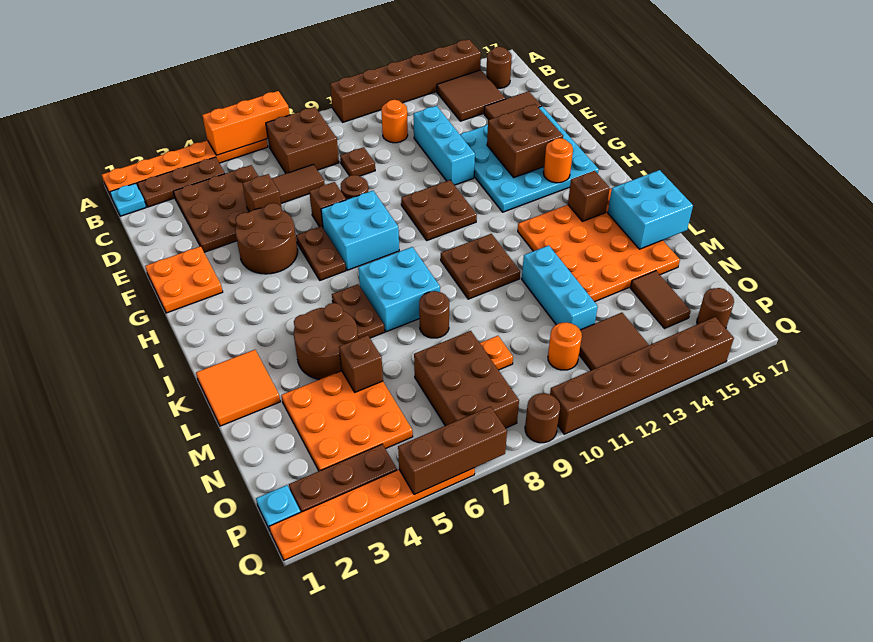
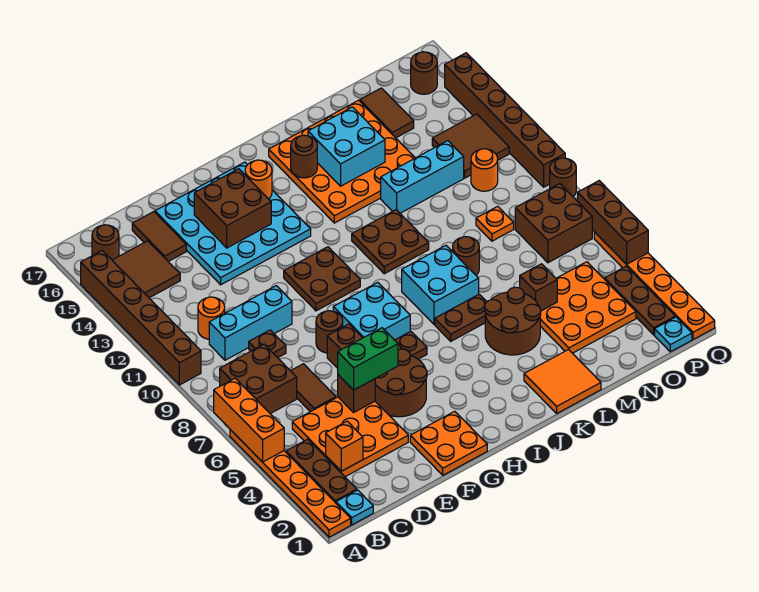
brown plate C3:E5 level 1 -> orange plate C3:E5 level 1
none -> orange brick C3 level 2
cyan brick D12:F12 level 1 -> cyan brick C10:E10 level 1
none -> green brick E5:F5 level 3
brown brick J15 level 2 -> brown round brick J15 level 2
cyan brick K16:L17 level 2 -> cyan brick K14:L15 level 2
brown brick N7:P8 level 1 -> brown brick O7:P8 level 1
brown tile N15:O15 level 1 -> brown tile N15:N16 level 1

